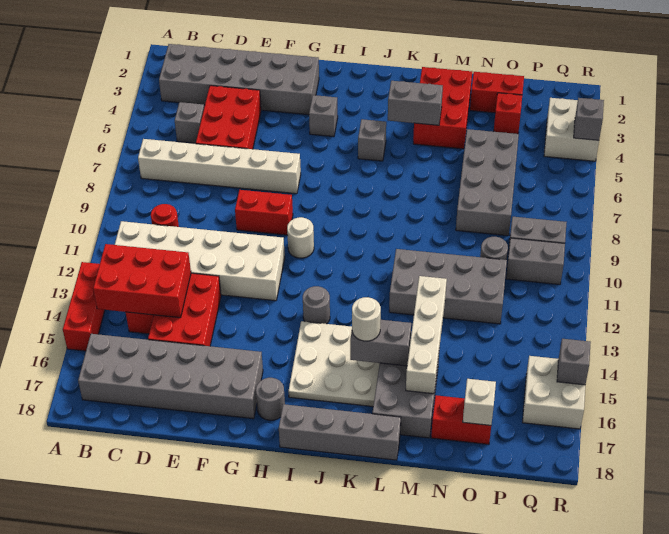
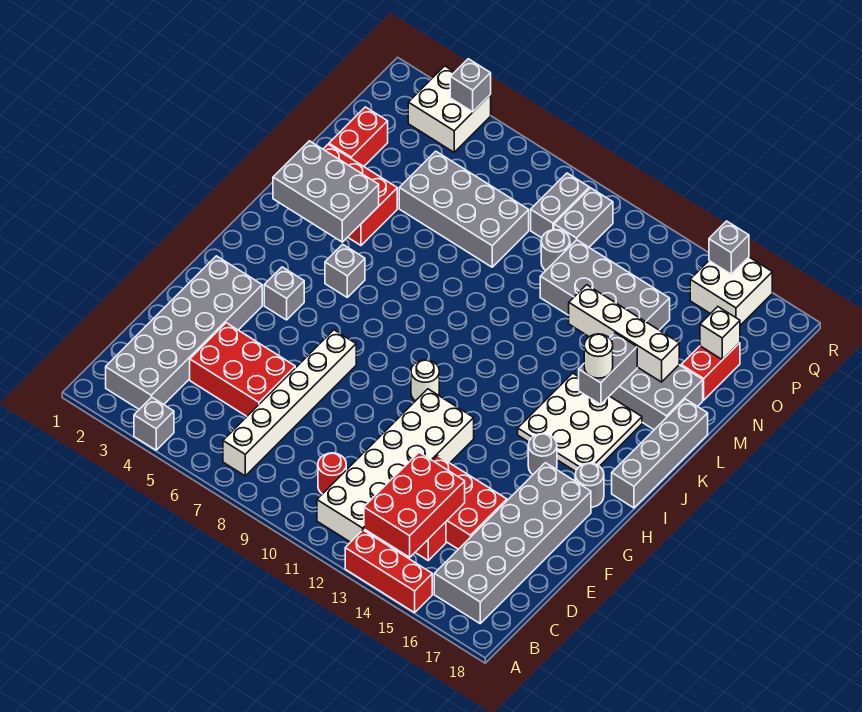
grey brick C5 level 1 -> grey brick A4 level 1
red brick F9:G9 level 1 -> none
grey round brick I13 level 1 -> grey round brick H15 level 1
grey brick K4:L4 level 2 -> grey brick K2:L4 level 2
grey brick L11:O12 level 1 -> grey brick N11:O14 level 1
red brick O3 level 1 -> none

